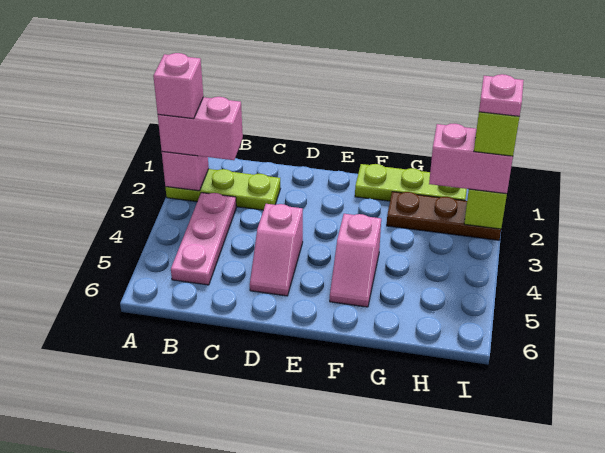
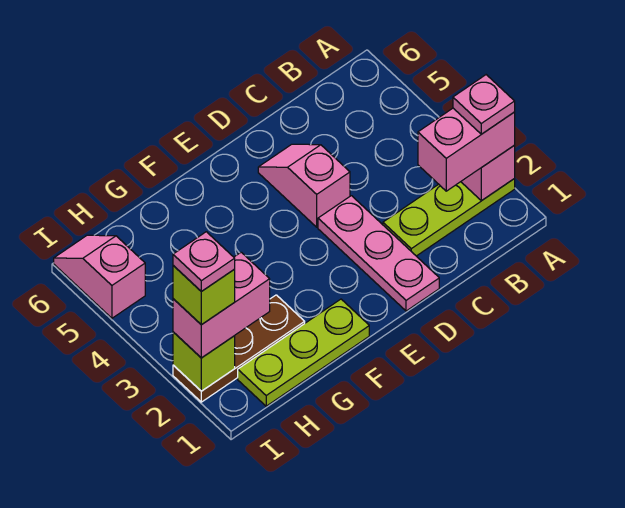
pink brick A2 level 4 -> pink plate A2 level 4
pink plate B3:B5 level 1 -> pink plate D1:D3 level 1
pink slope F4:F5 level 1 top 4 -> pink slope I5:I6 level 1 top 5

